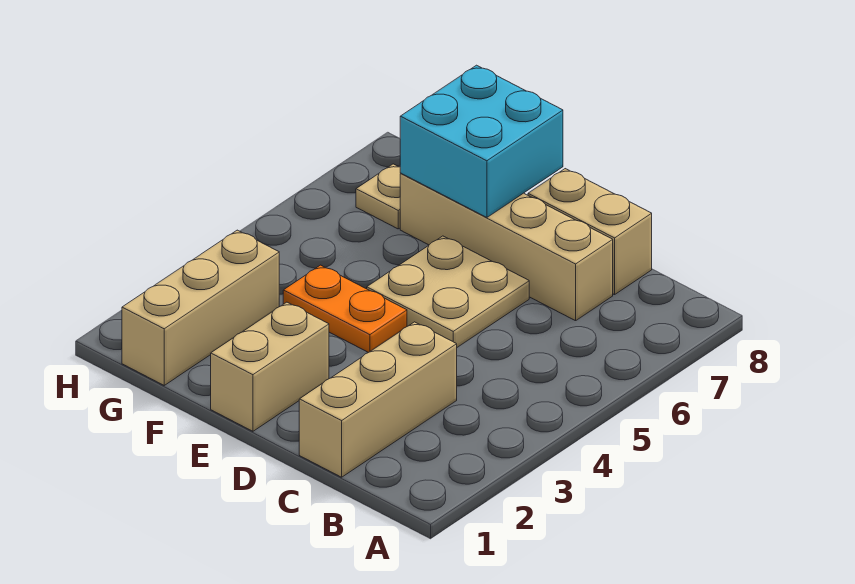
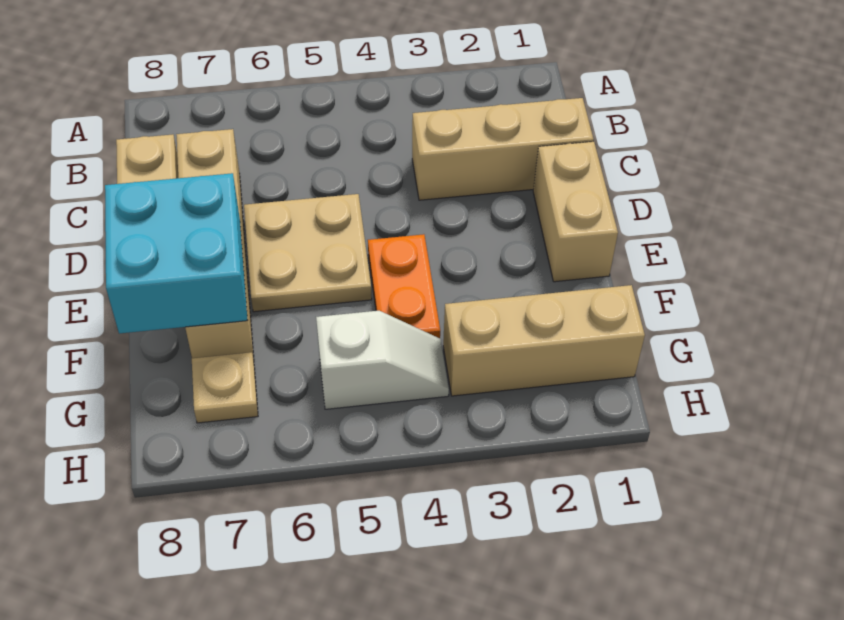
tan brick E1:E2 level 1 -> tan brick D1:E1 level 1
none -> white slope G4:G5 level 1 top 5

